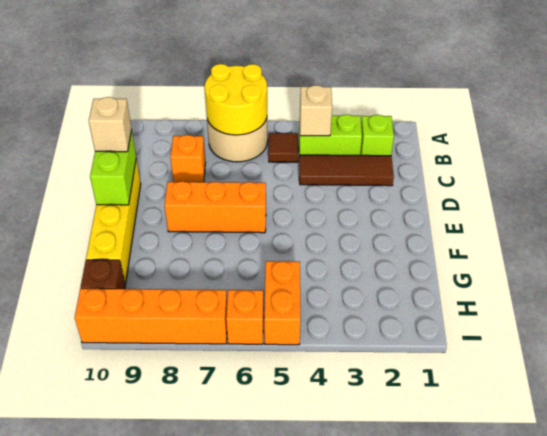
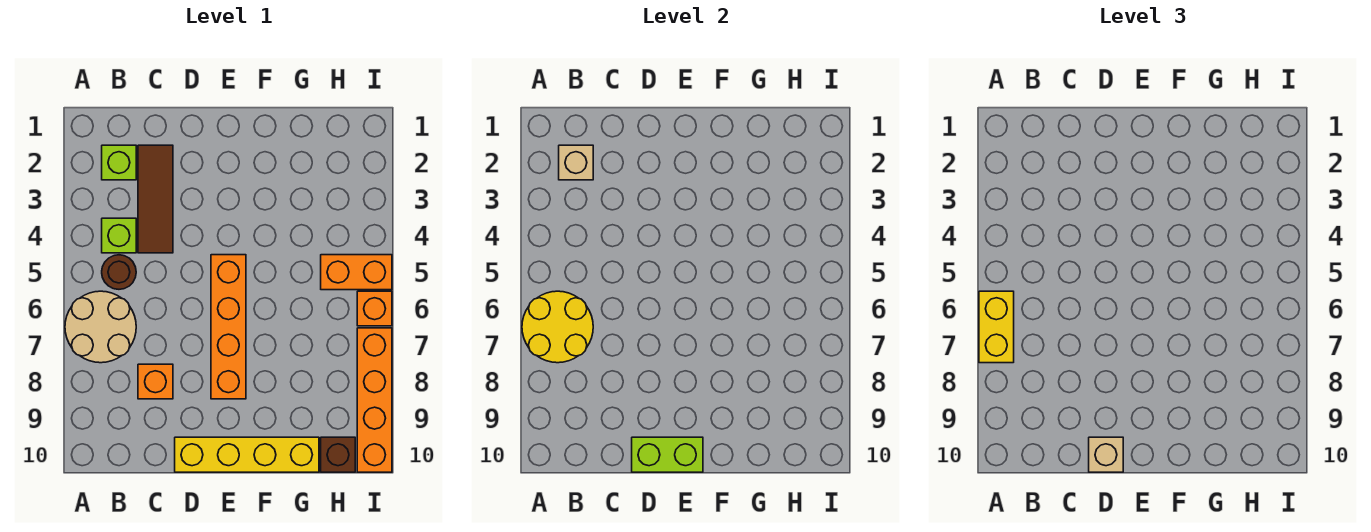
none -> yellow brick A6:A7 level 3
lime brick B3:B4 level 1 -> lime brick B4 level 1
tan brick B4 level 2 -> tan brick B2 level 2
brown tile B5 level 1 -> brown round brick B5 level 1
orange brick E6:E8 level 1 -> orange brick E5:E8 level 1

